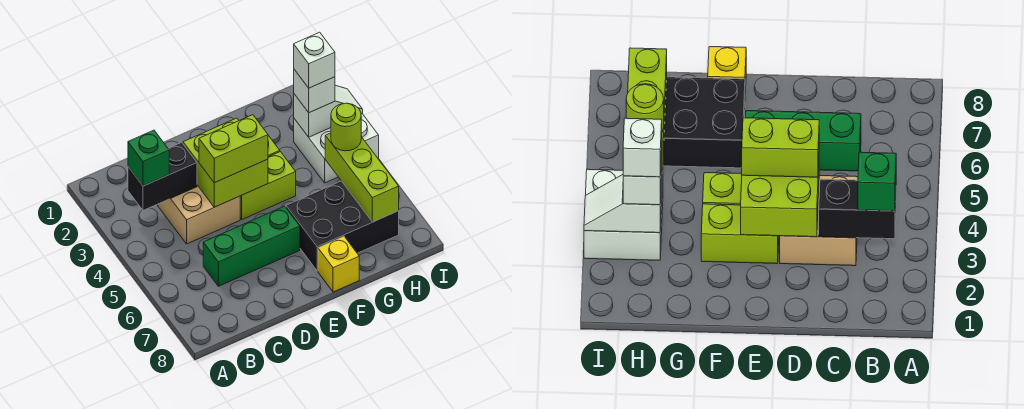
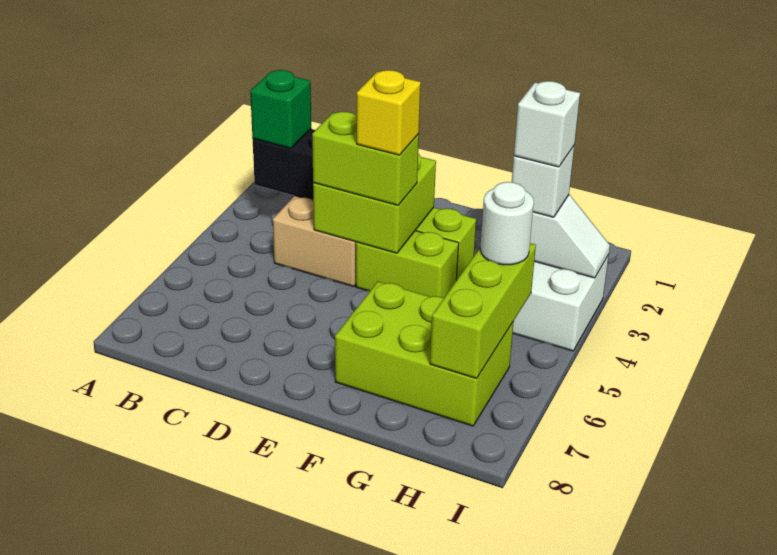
green brick C6:E6 level 1 -> none
black brick F6:H7 level 1 -> lime brick F6:H7 level 1
yellow brick F8 level 1 -> yellow brick E4 level 4
lime round brick H5 level 3 -> white round brick H5 level 3

